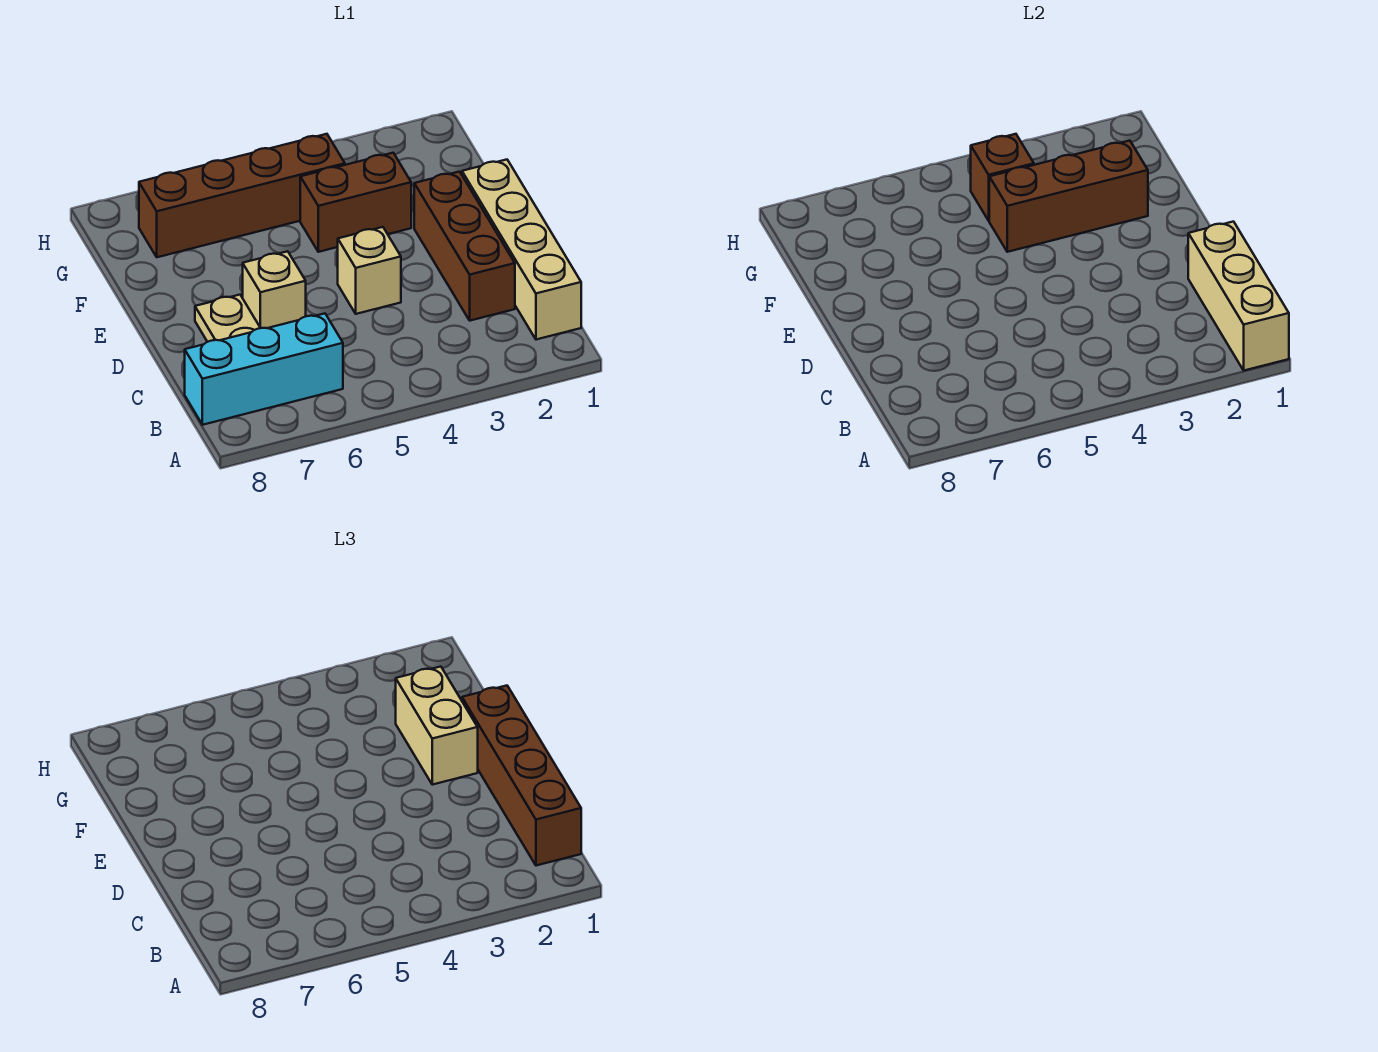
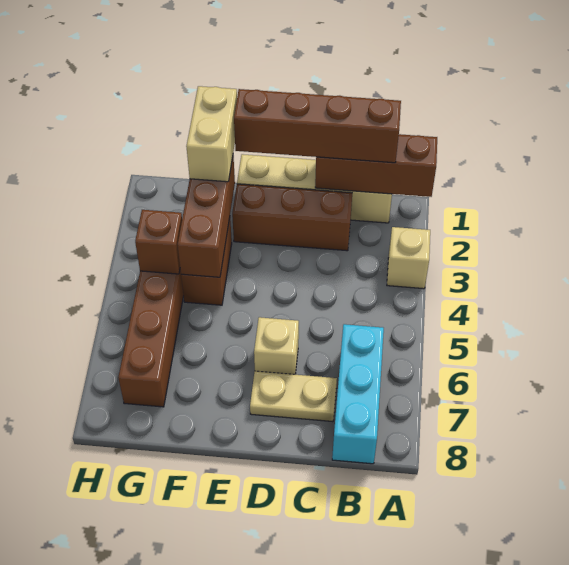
tan brick A1:C1 level 2 -> brown brick A1:C1 level 2
tan brick D4 level 1 -> tan brick A3 level 1
tan brick E2:F2 level 3 -> tan brick F1:F2 level 3

